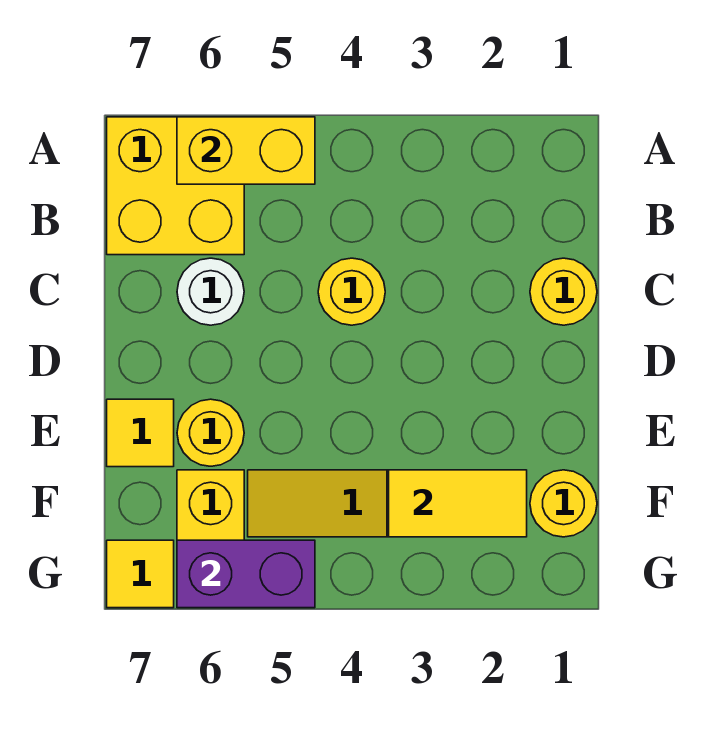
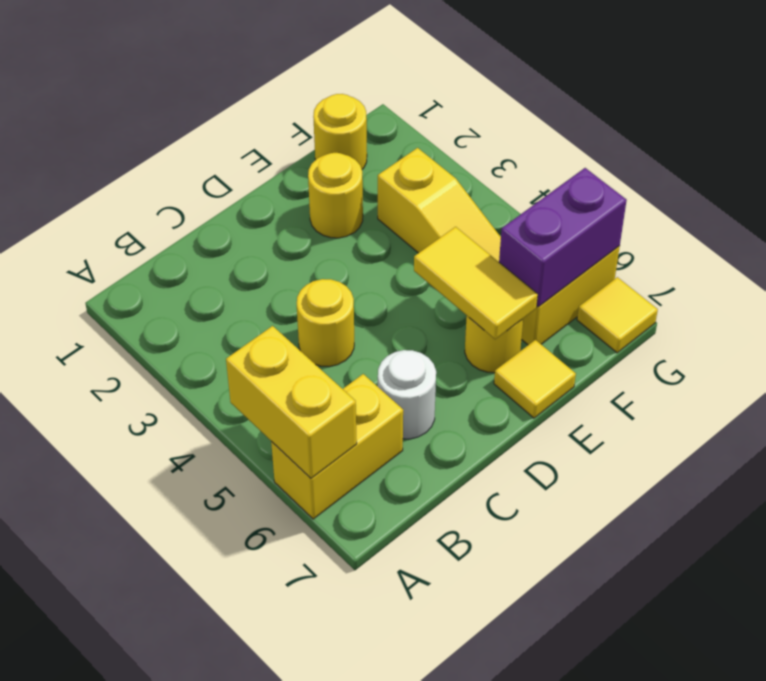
yellow brick A6:B7 level 1 -> yellow brick A6:B6 level 1
yellow round brick C1 level 1 -> yellow round brick E2 level 1
yellow tile F2:F3 level 2 -> yellow tile E5:E6 level 2
purple brick G5:G6 level 2 -> purple brick F6:G6 level 2

